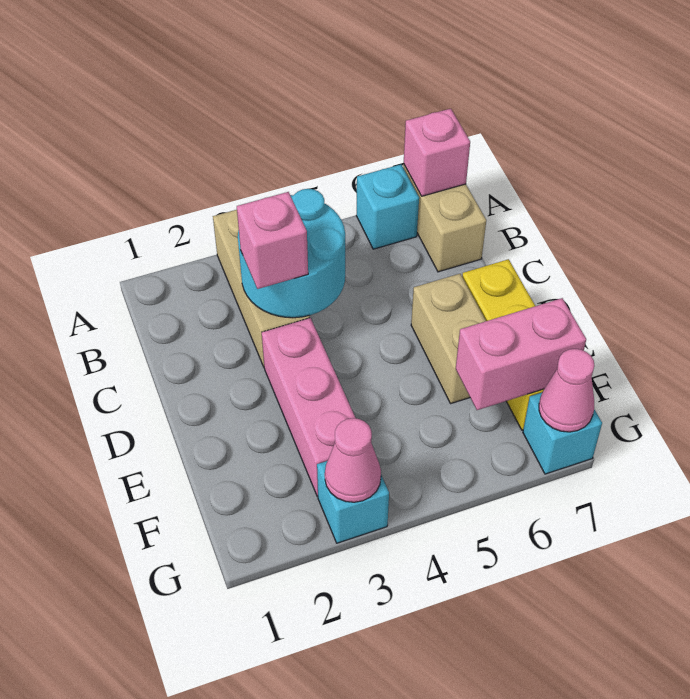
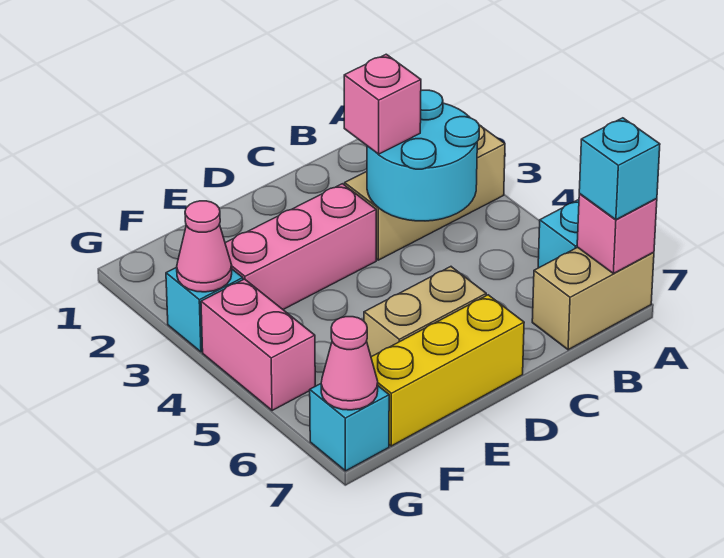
none -> cyan brick A7 level 3
pink brick F6:F7 level 2 -> pink brick G4:G5 level 1

